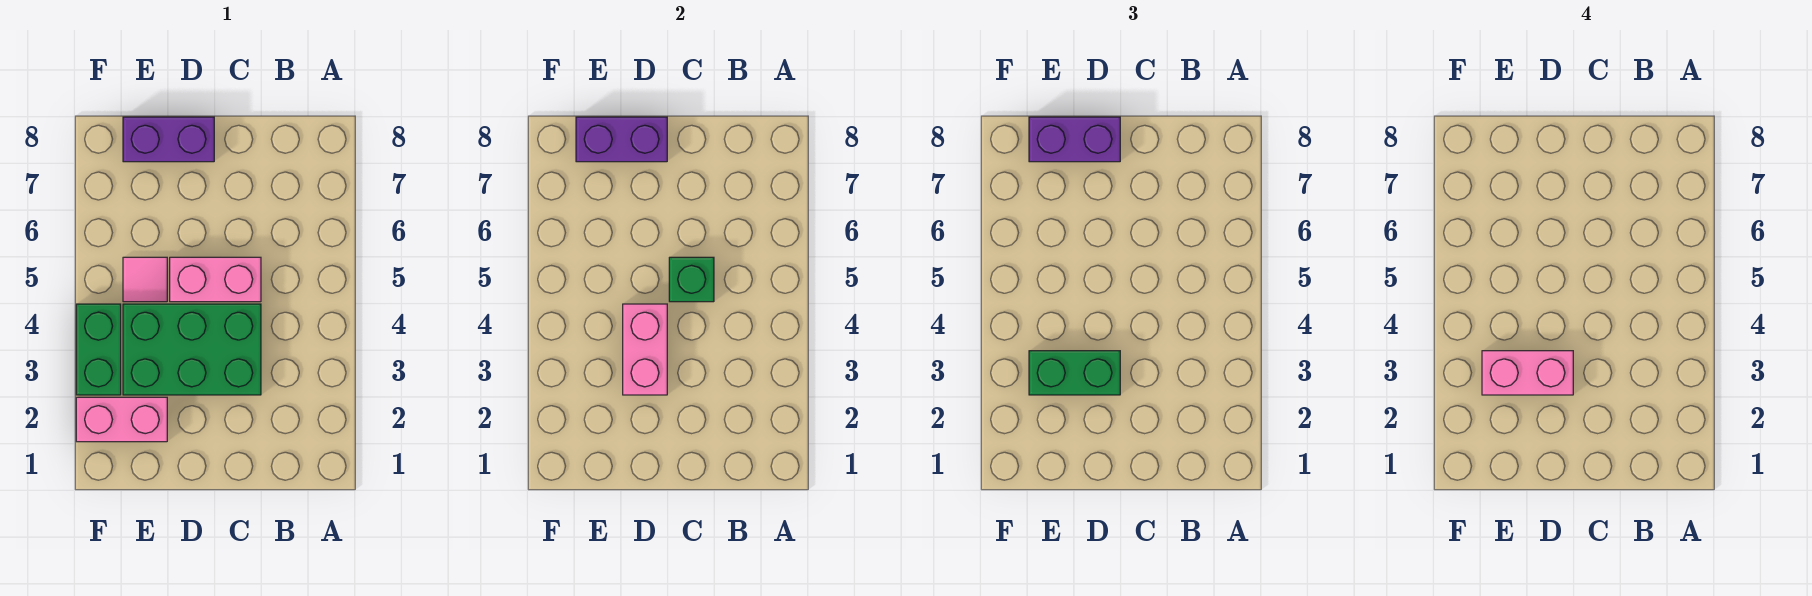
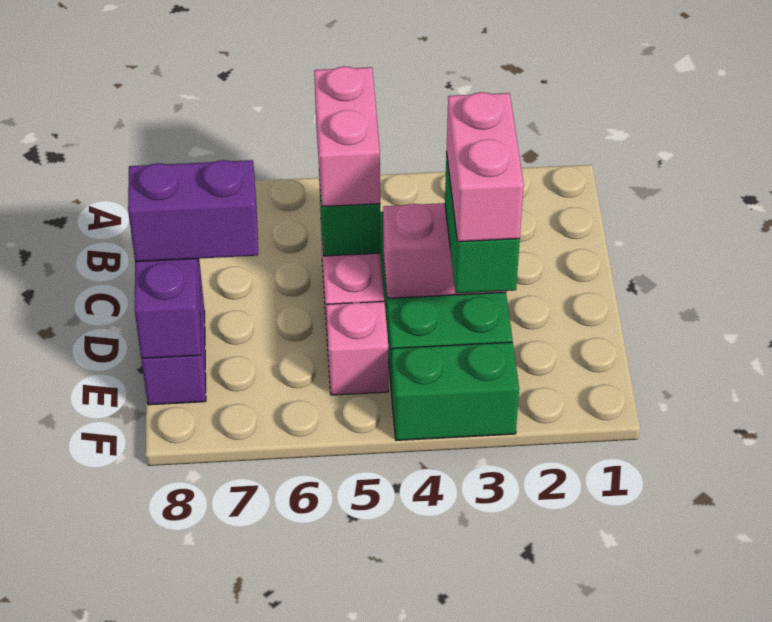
purple brick D8:E8 level 3 -> purple brick D7:D8 level 3
pink brick E2:F2 level 1 -> pink brick B5:C5 level 3
pink tile E5 level 1 -> pink brick E5 level 1

